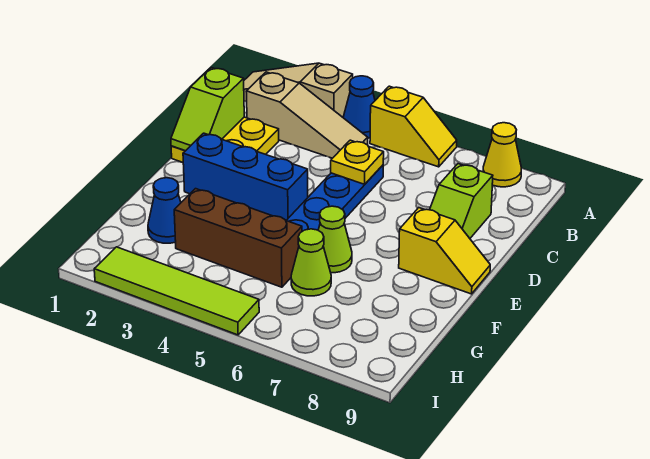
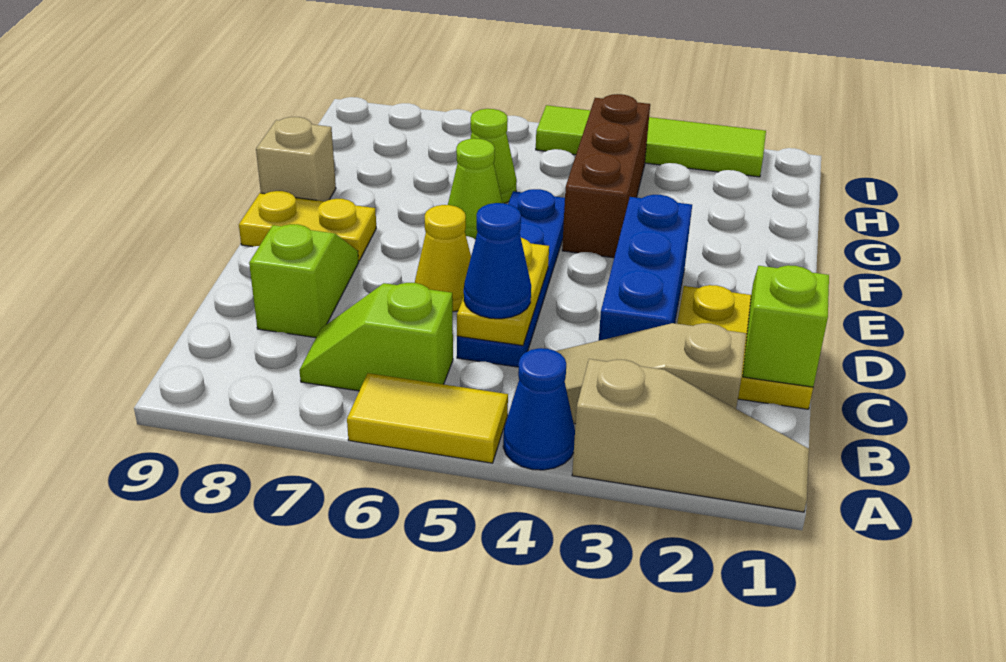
yellow slope A5:A6 level 1 top 5 -> yellow tile A5:A6 level 1
yellow cone A8 level 1 -> yellow cone D6 level 1
none -> lime slope B6:B7 level 1 top 6
yellow plate C5 level 2 -> yellow plate C5:D5 level 2
blue brick E2:E4 level 1 -> blue brick C3:E3 level 1
yellow slope E8:E9 level 1 top 8 -> yellow plate E8:E9 level 1
none -> tan brick F9 level 1
blue cone G2 level 1 -> blue cone C5 level 3
brown brick G3:G5 level 1 -> brown brick F4:H4 level 1

